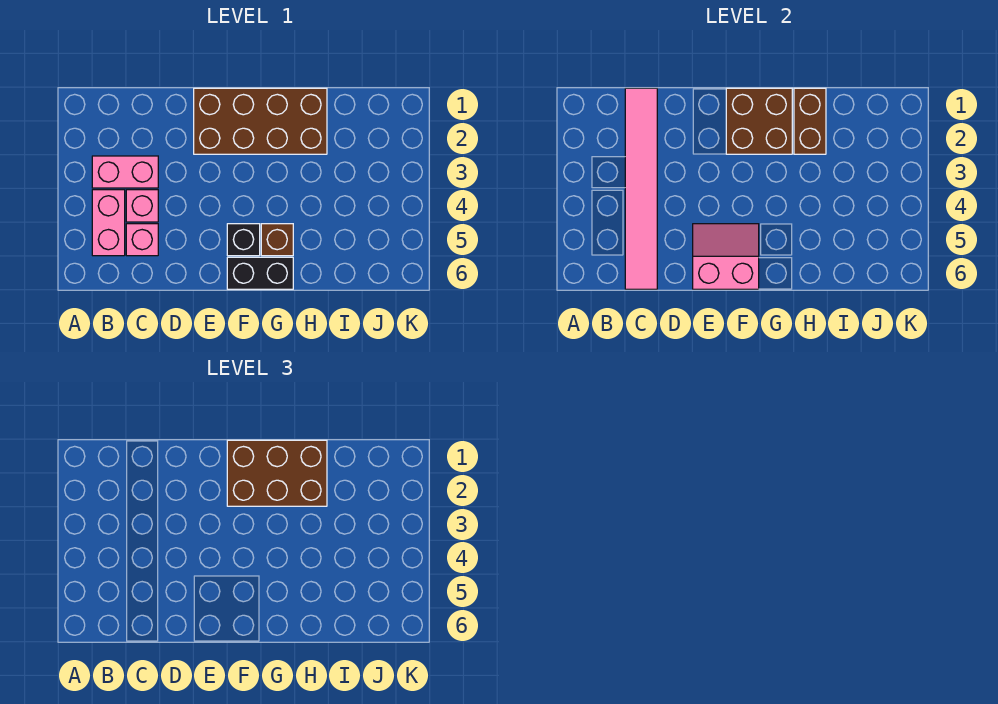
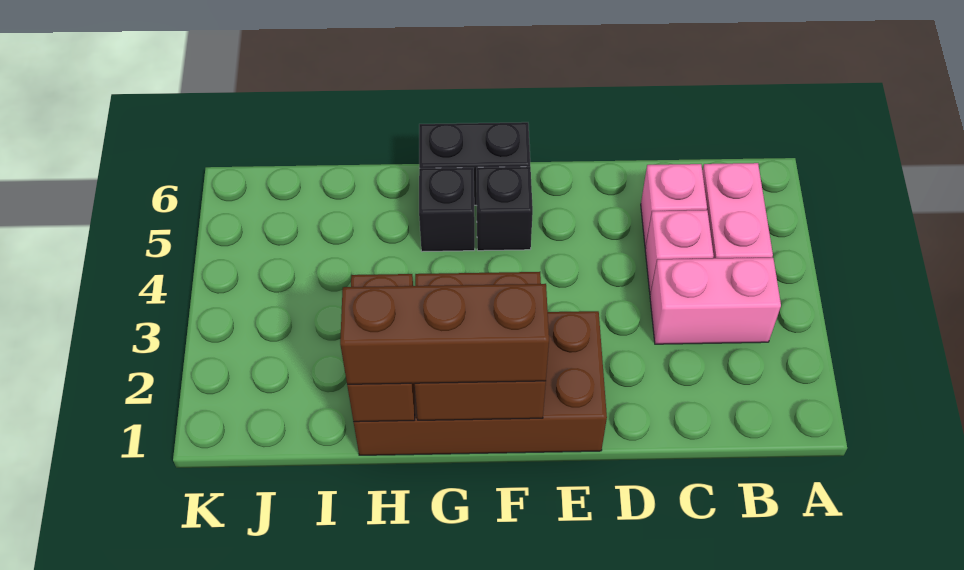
pink tile C1:C6 level 2 -> none
pink slope E5:F6 level 2 top 6 -> none
brown brick F1:H2 level 3 -> brown brick F1:H1 level 3
brown brick G5 level 1 -> black brick G5 level 1

